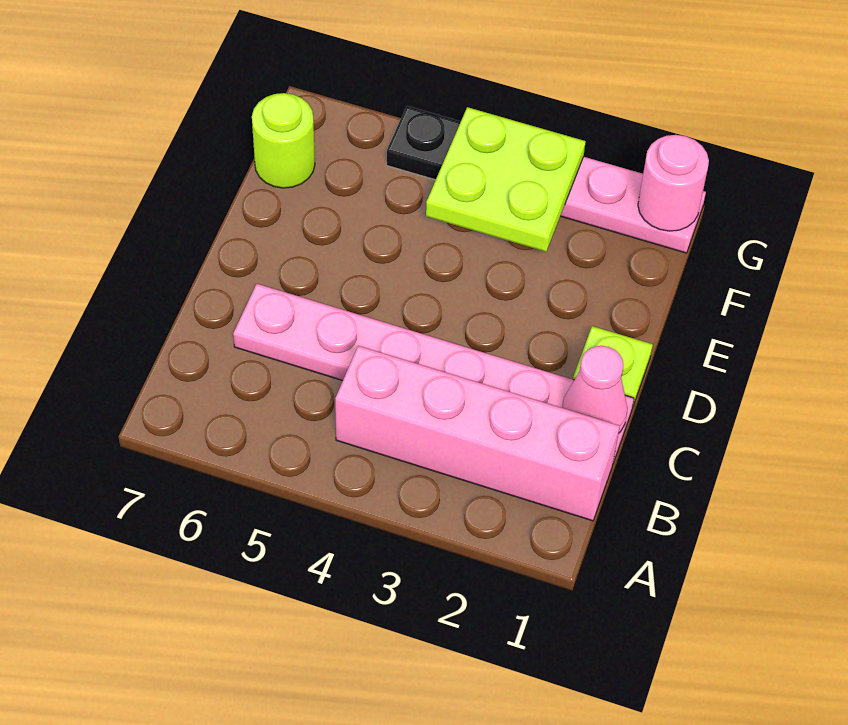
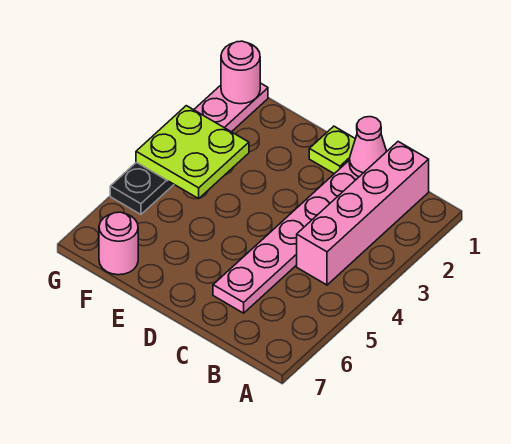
lime round brick F7 level 1 -> pink round brick F7 level 1

